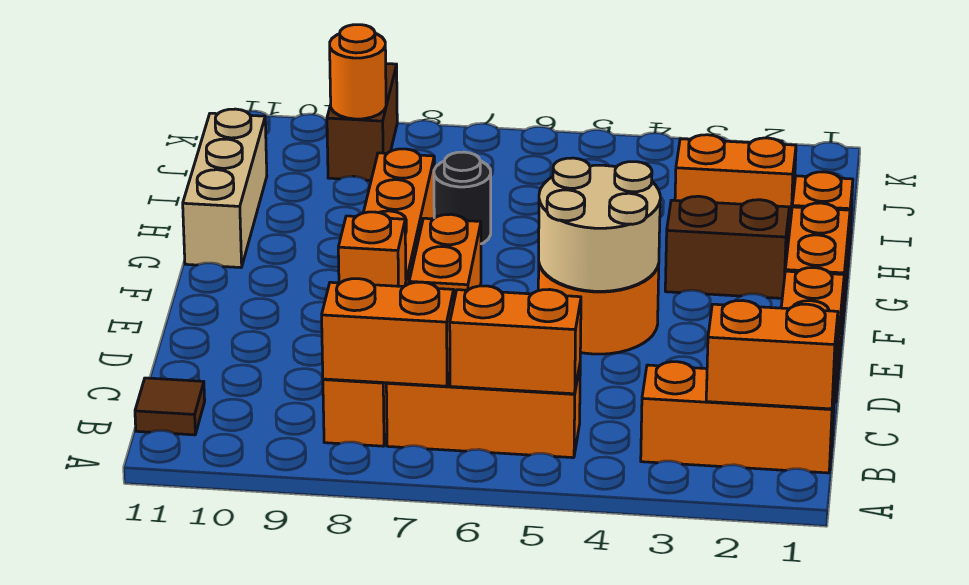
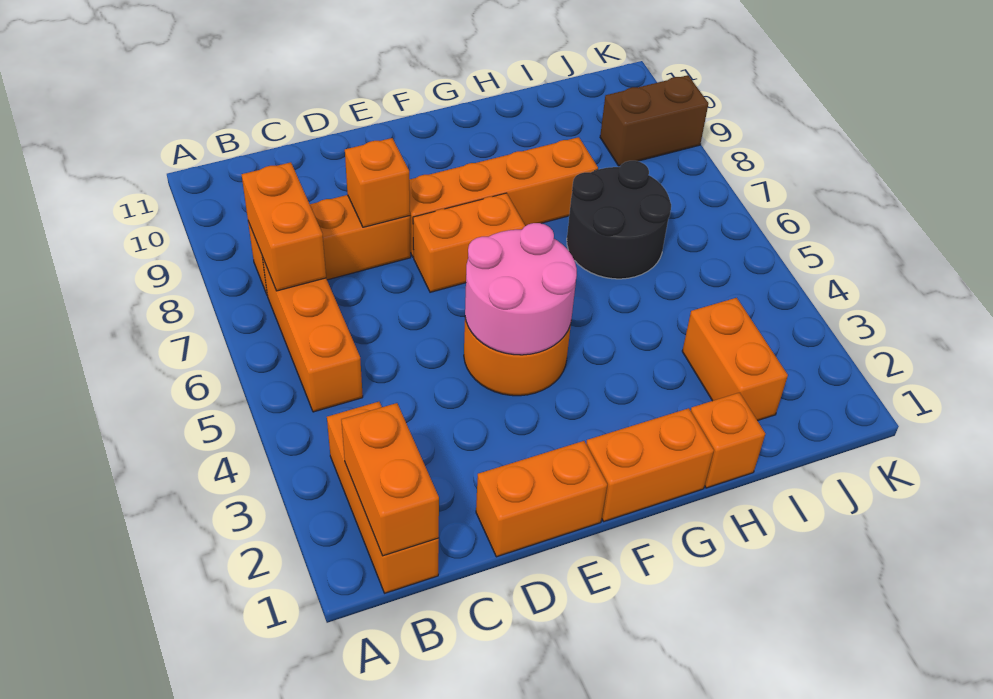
orange brick B5:B6 level 2 -> none
brown tile B11 level 1 -> none
tan round brick E4:F5 level 2 -> pink round brick E4:F5 level 2
brown brick G2:G3 level 1 -> none
tan brick G11:I11 level 1 -> none
black round brick H7 level 1 -> black round brick H6:I7 level 1
orange round brick J9 level 2 -> none

